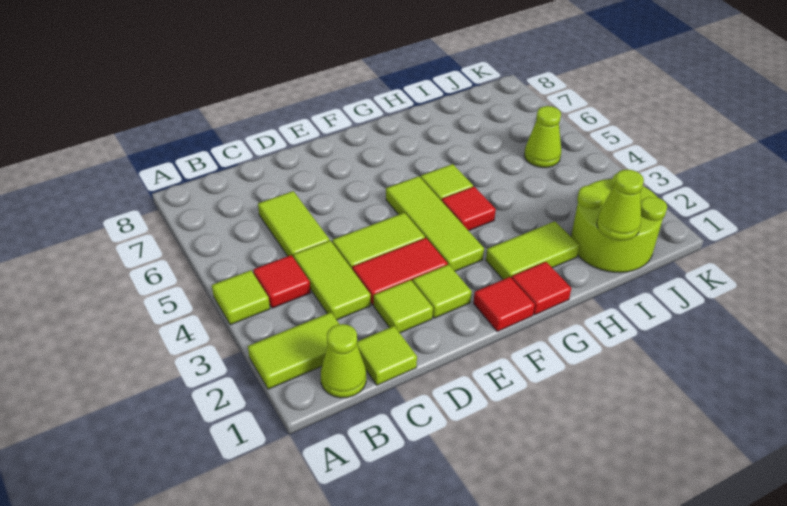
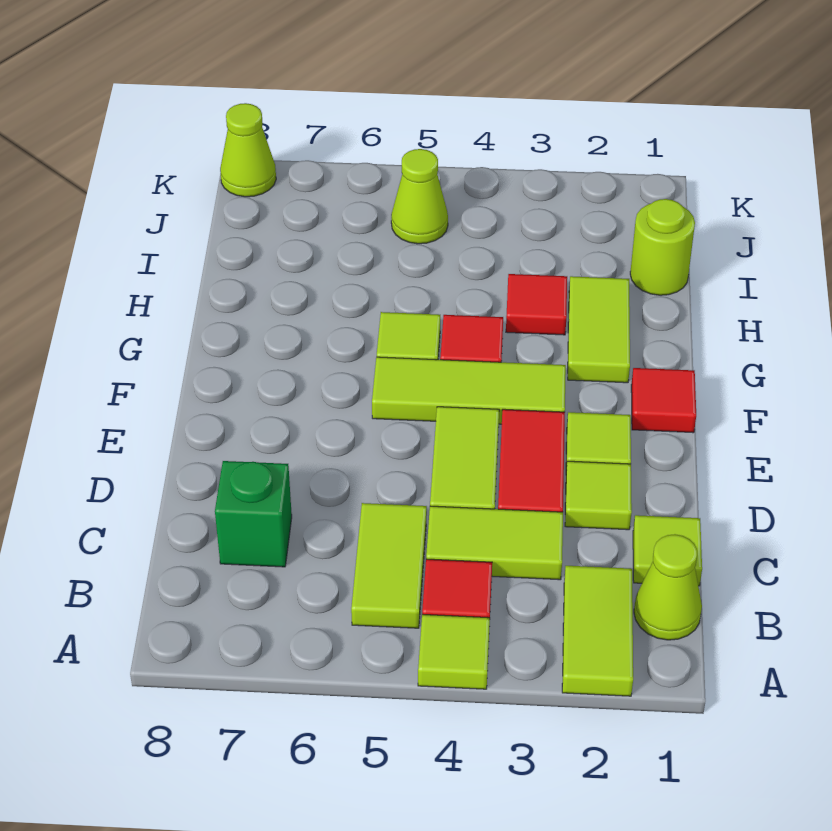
lime tile C5:C6 level 1 -> lime tile B5:C5 level 1
none -> green brick C7 level 1
red tile G1 level 1 -> red tile H3 level 1
lime round brick I1:J2 level 1 -> lime round brick I1 level 1
lime cone I1 level 2 -> lime cone K8 level 1

